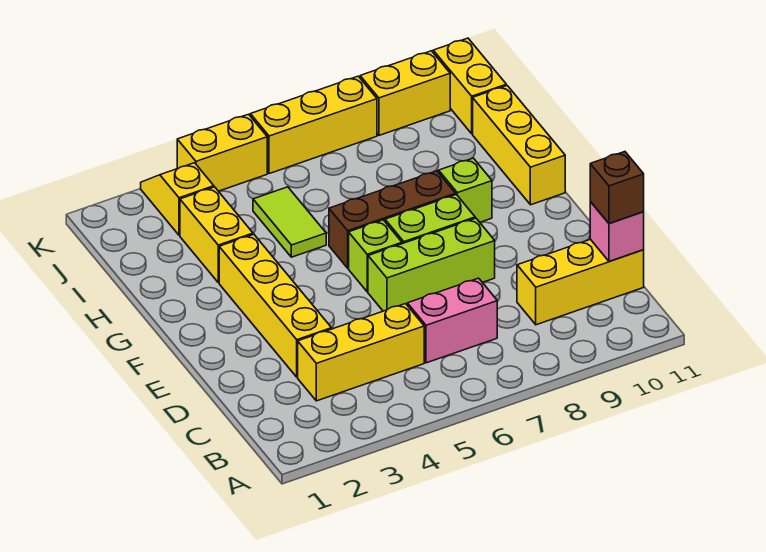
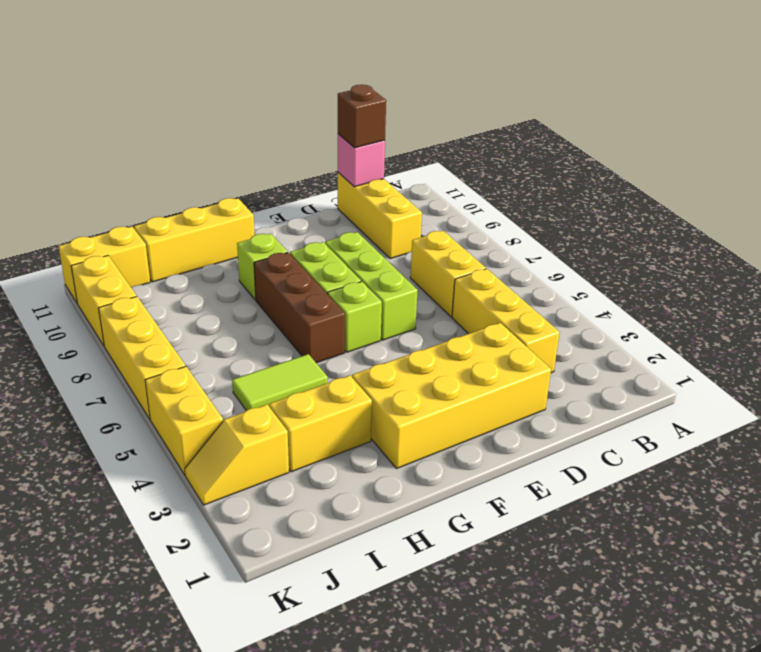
pink brick C6:C7 level 1 -> yellow brick C6:C7 level 1
yellow brick D3:G3 level 1 -> yellow brick D2:G3 level 1

